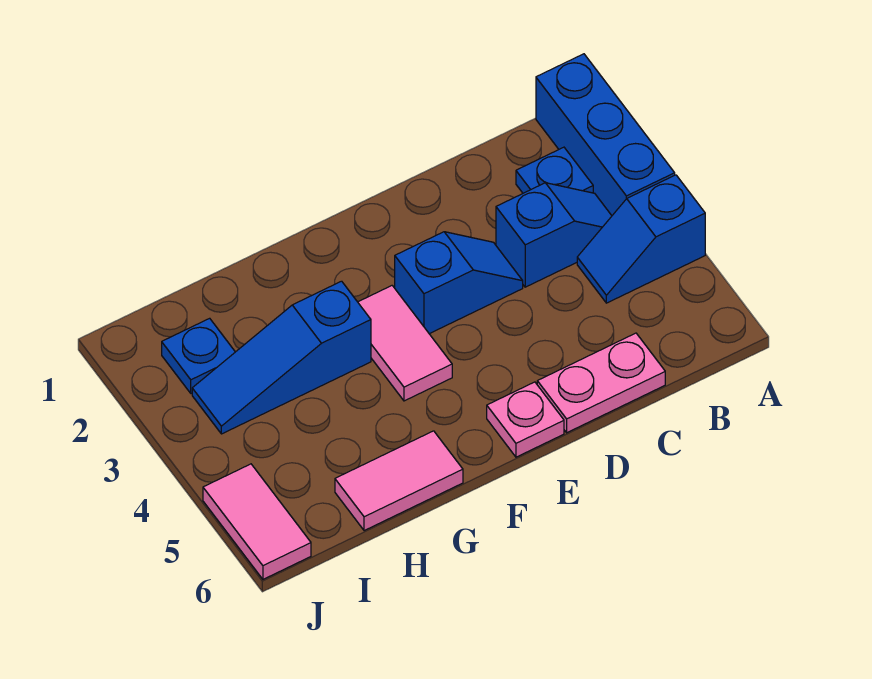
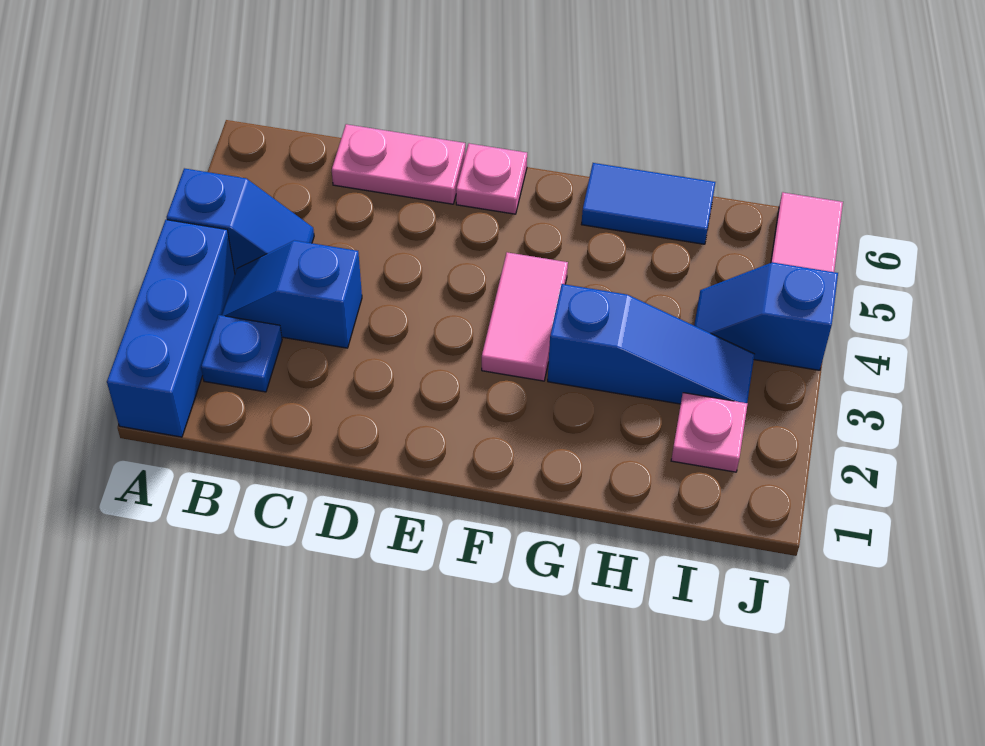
blue slope D3:E3 level 1 top E -> blue slope I4:J4 level 1 top J
pink tile G6:H6 level 1 -> blue tile G6:H6 level 1
blue plate I2 level 1 -> pink plate I2 level 1

